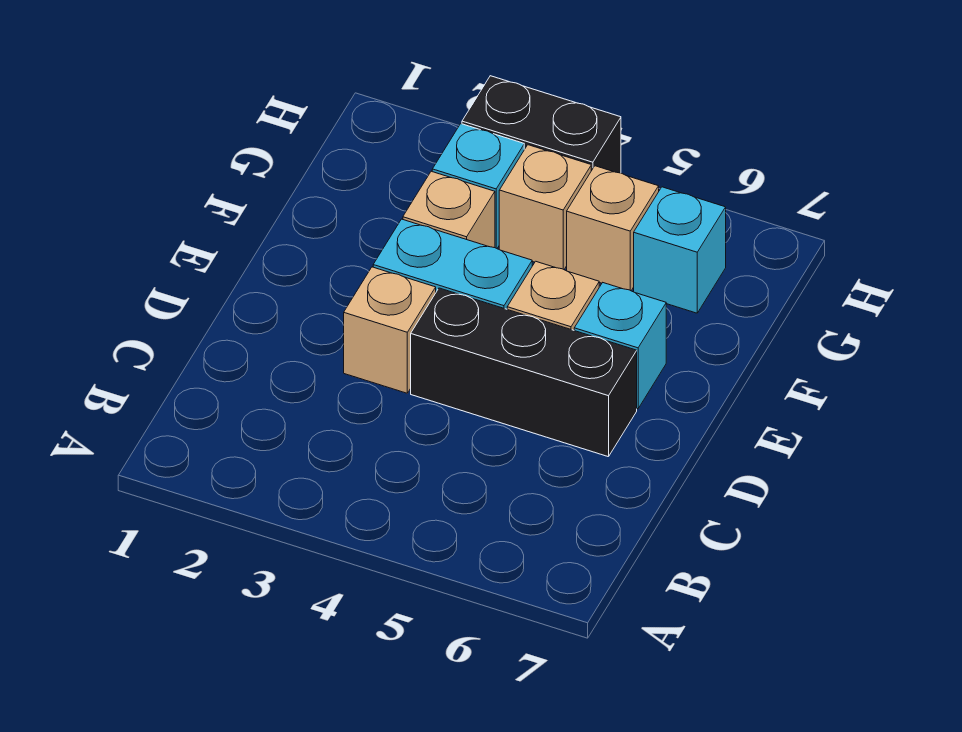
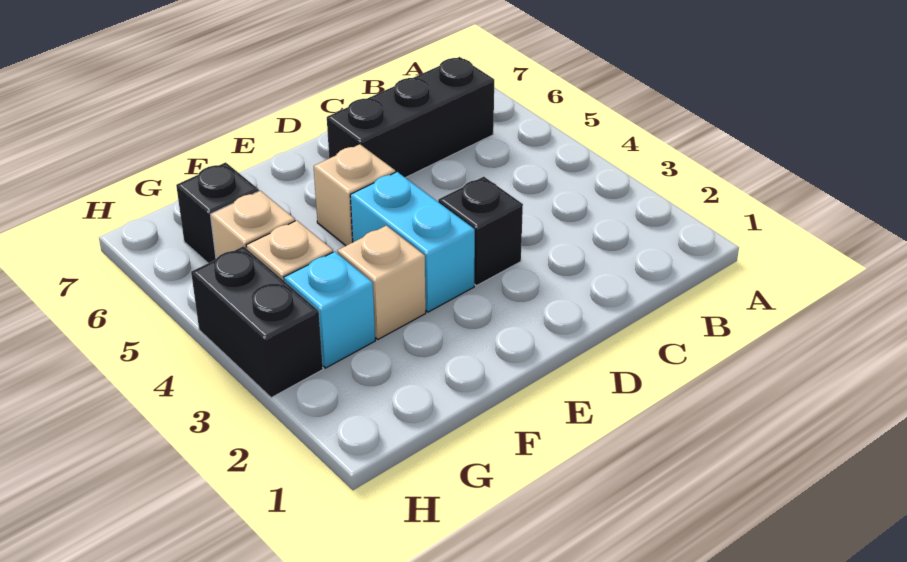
tan brick D3 level 1 -> black brick D3 level 1
black brick D4:D6 level 1 -> black brick B6:D6 level 1
cyan brick E6 level 1 -> none
cyan brick G6 level 1 -> black brick G6 level 1

